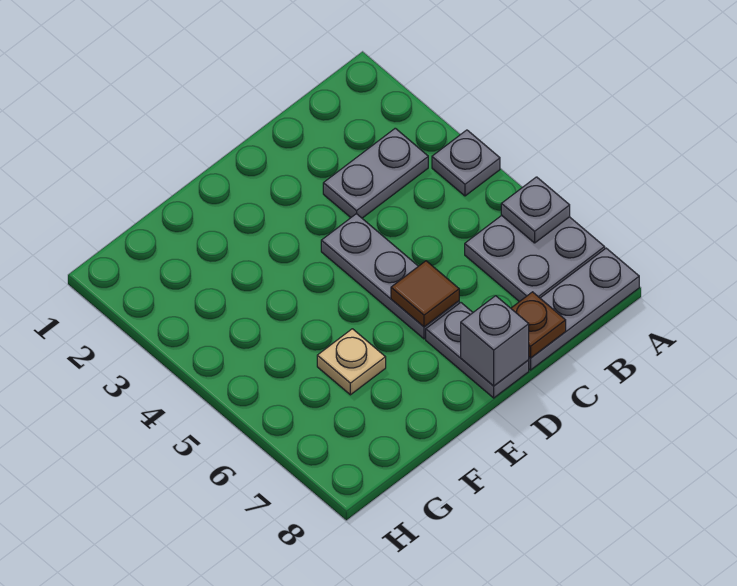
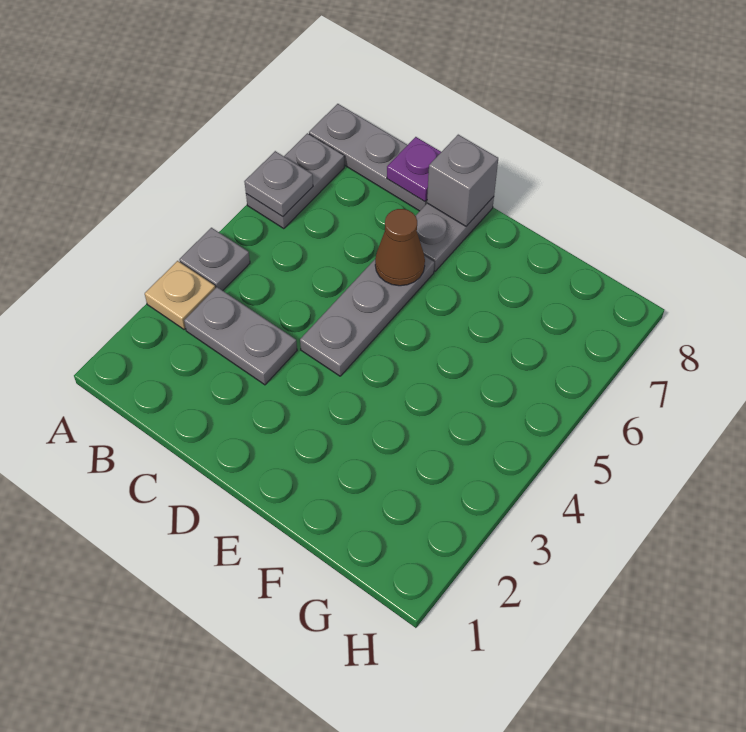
grey plate A6:B7 level 1 -> grey plate A6:A7 level 1
brown plate C8 level 2 -> purple plate C8 level 2
brown tile D6 level 2 -> brown cone D6 level 2
tan plate F6 level 1 -> tan plate A3 level 1

